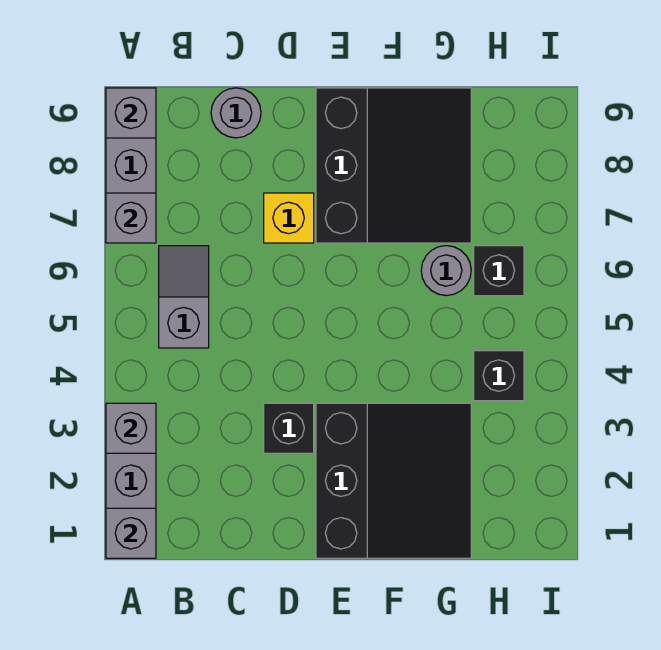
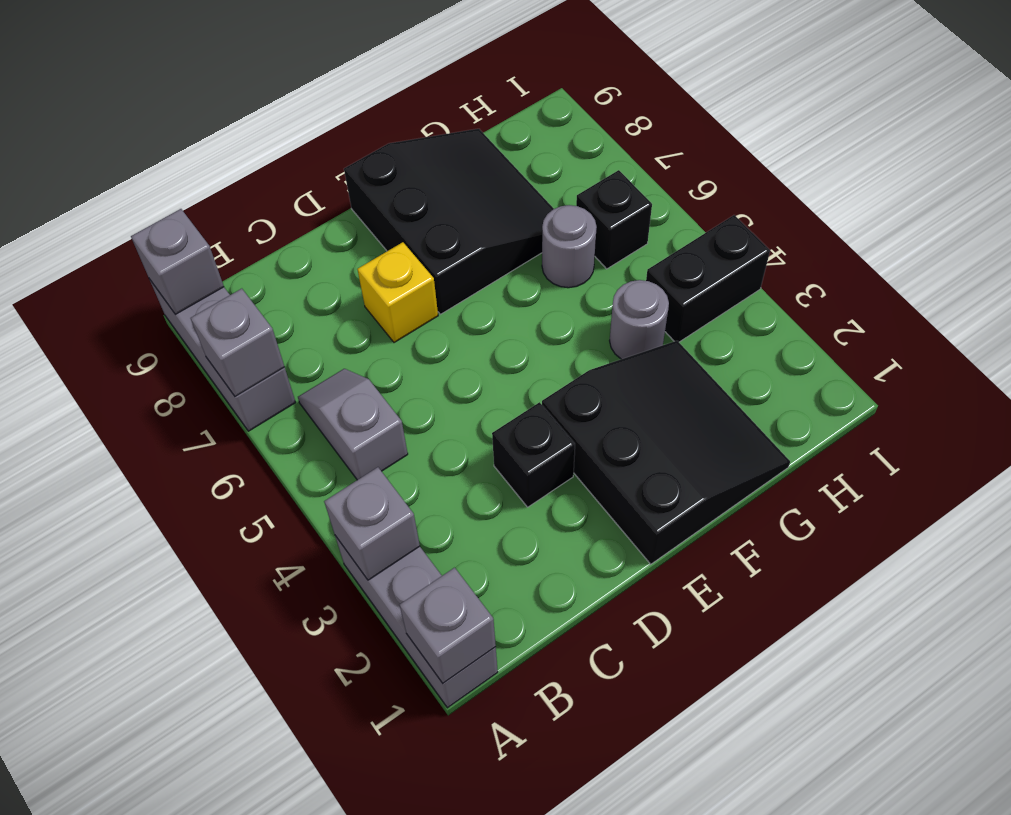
grey round brick C9 level 1 -> grey round brick G4 level 1
black brick H4 level 1 -> black brick H4:I4 level 1

